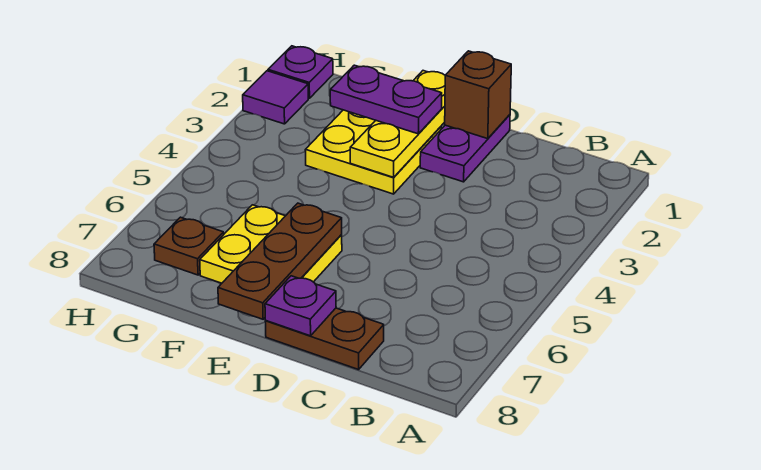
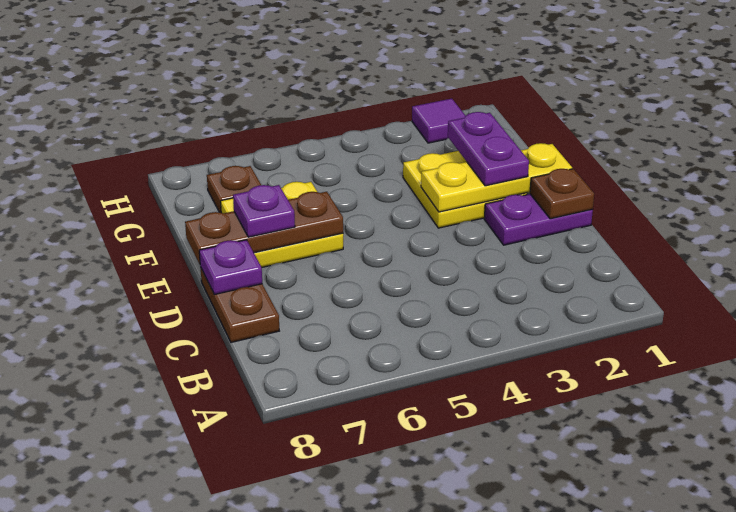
brown brick D1 level 2 -> brown plate D1 level 2
purple plate H1 level 1 -> purple plate E7 level 3

